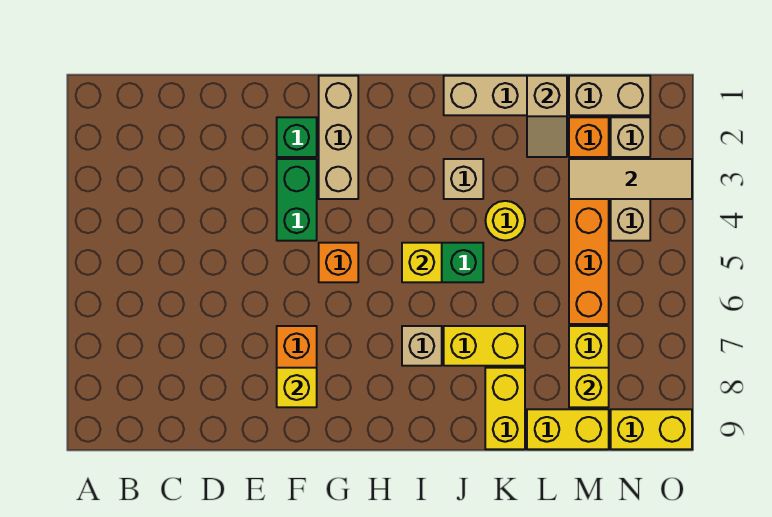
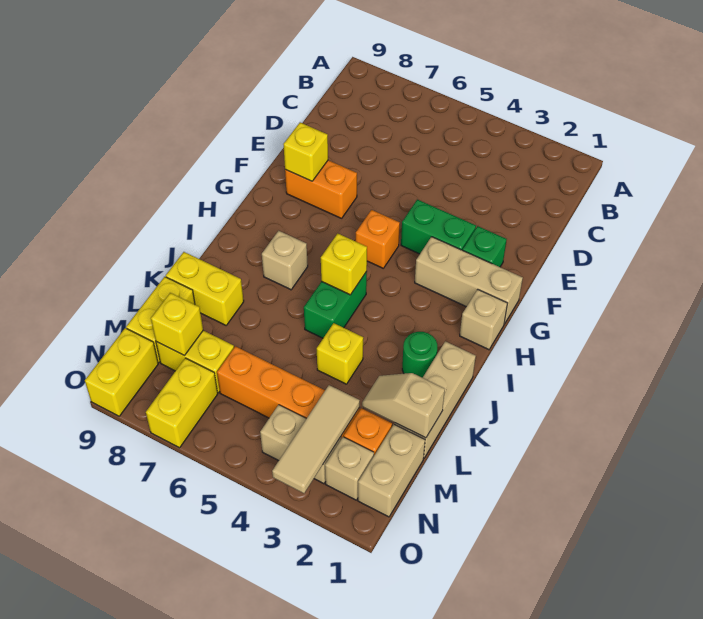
none -> green round brick J2 level 1
tan brick J3 level 1 -> tan brick H1 level 1
yellow brick J7:K7 level 1 -> yellow brick N7:O7 level 1
yellow round brick K4 level 1 -> yellow brick K4 level 1

